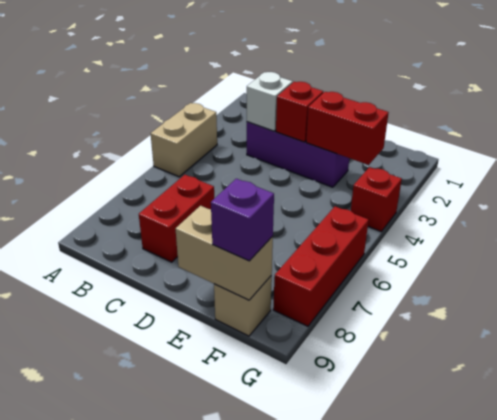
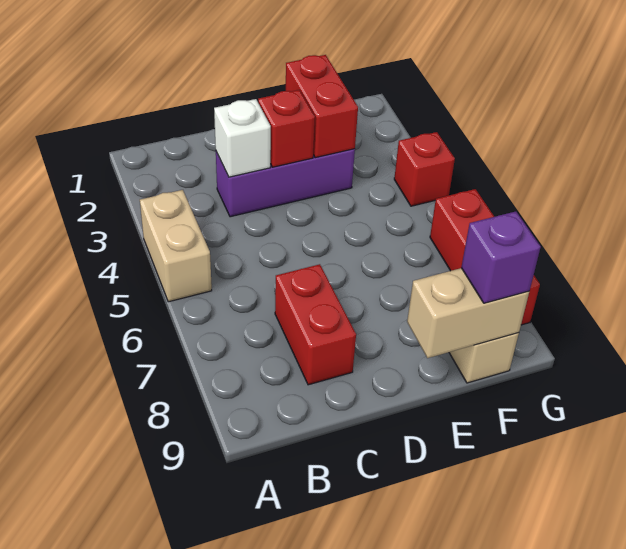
red brick E3:F3 level 2 -> red brick E2:E3 level 2

